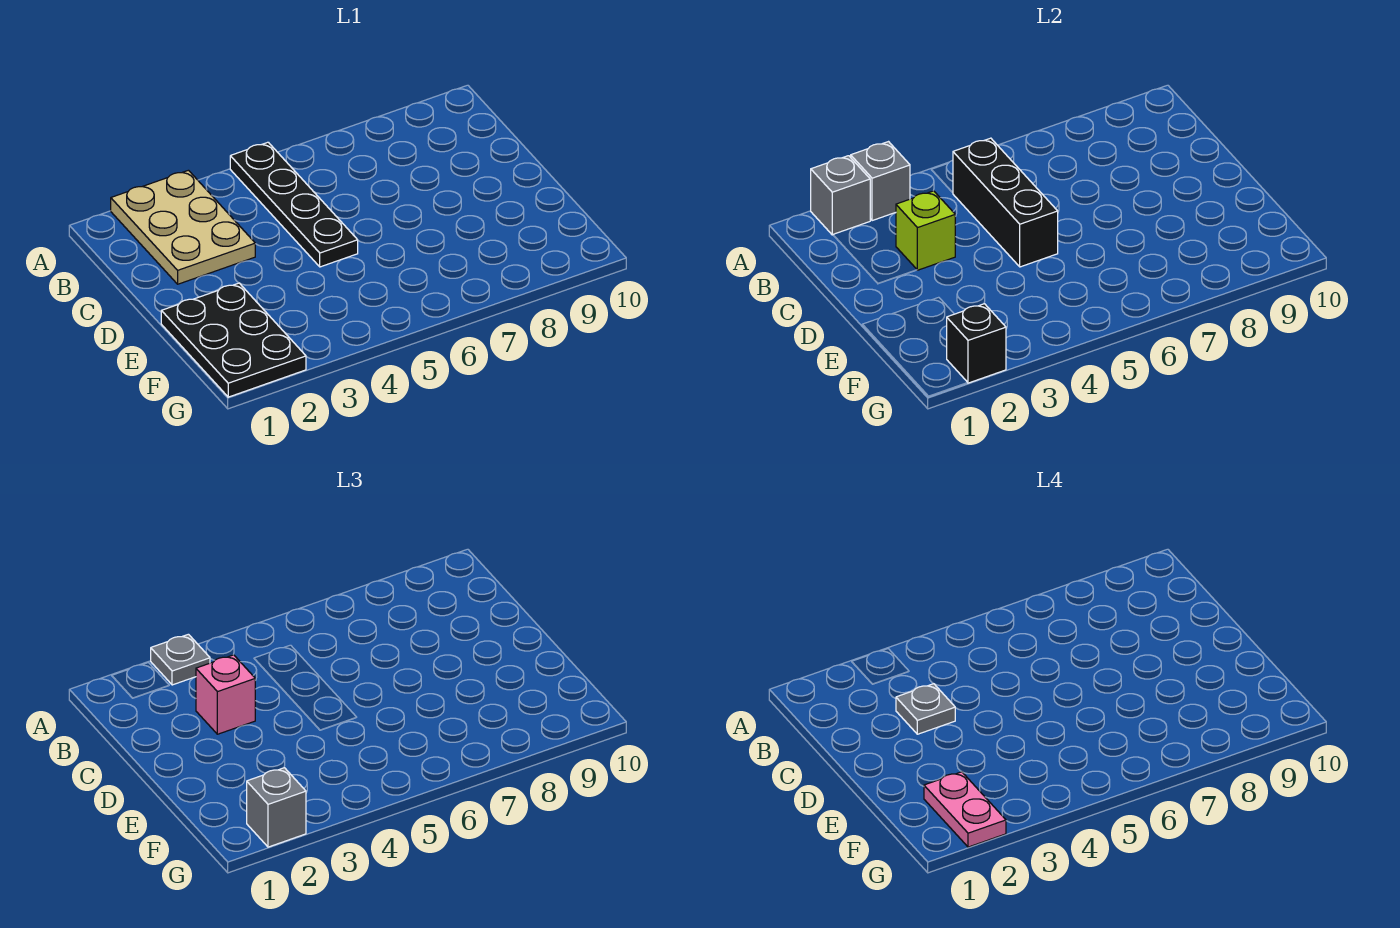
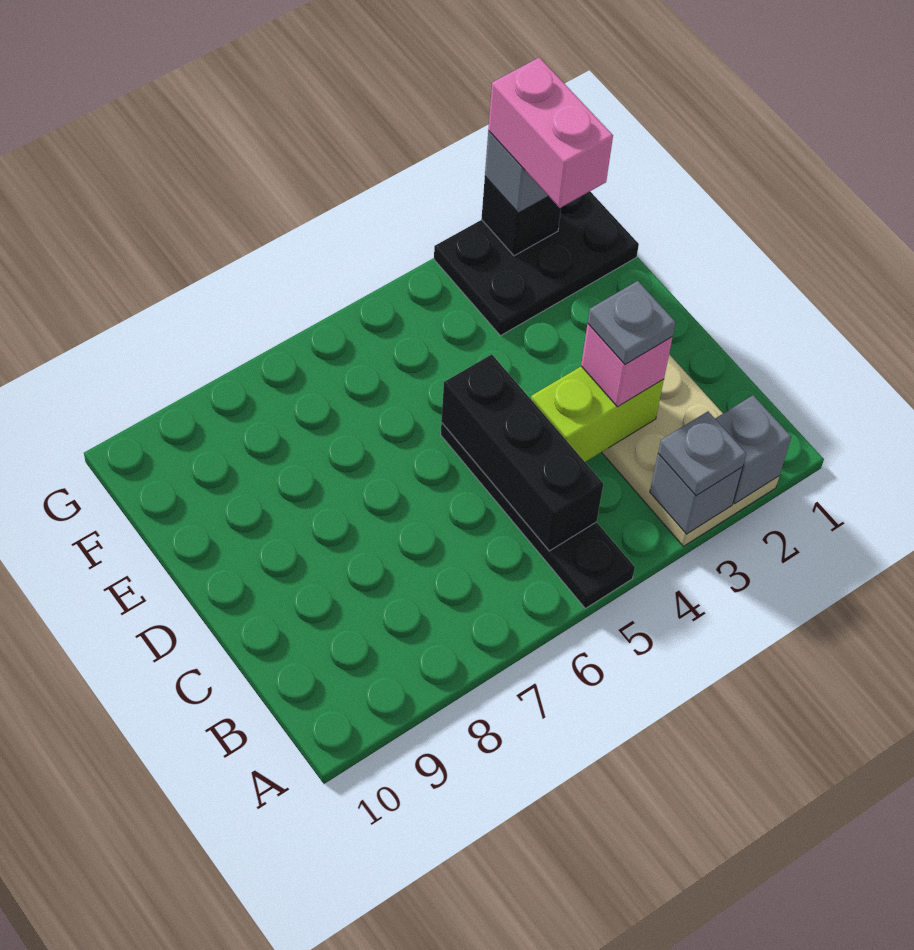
lime brick C3 level 2 -> lime brick C3:C4 level 2
black plate E1:G2 level 1 -> black plate F1:G3 level 1
pink plate F2:G2 level 4 -> pink brick F2:G2 level 4

